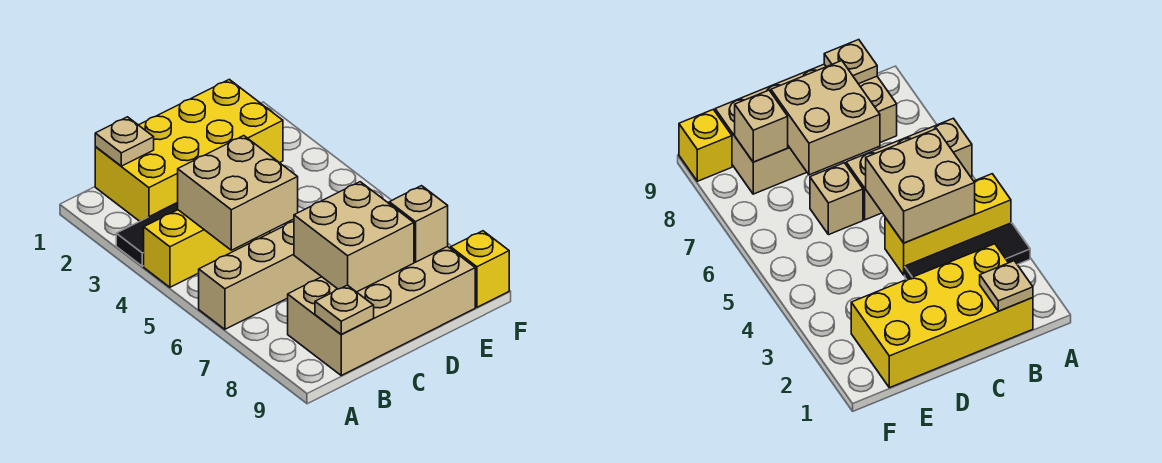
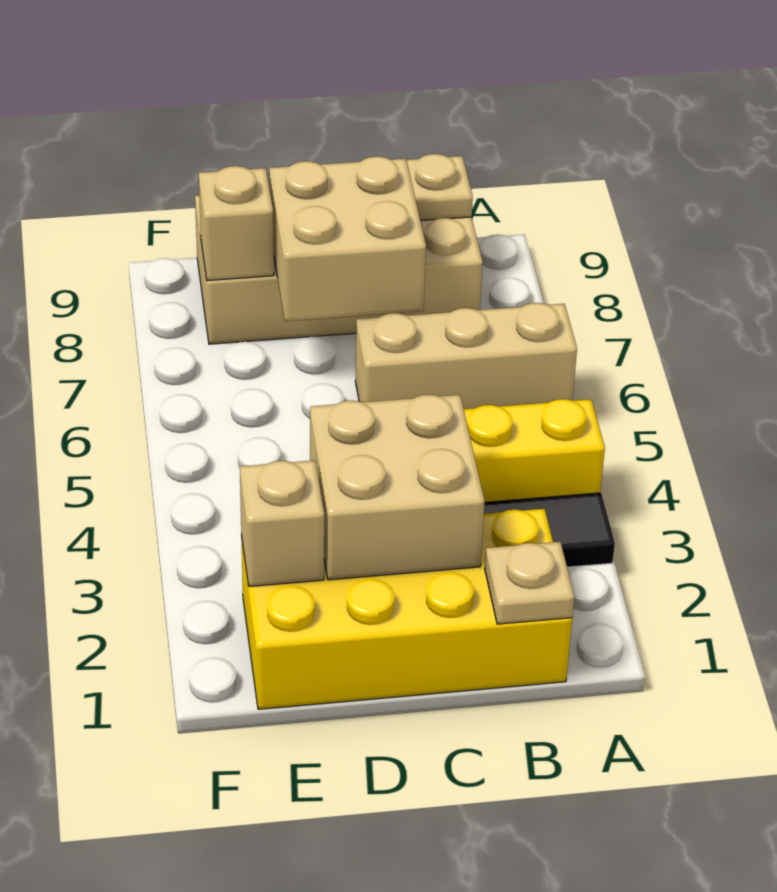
tan brick B4:C5 level 2 -> tan brick C2:D3 level 2
tan brick D6 level 1 -> tan brick E2 level 2
yellow brick F9 level 1 -> none

